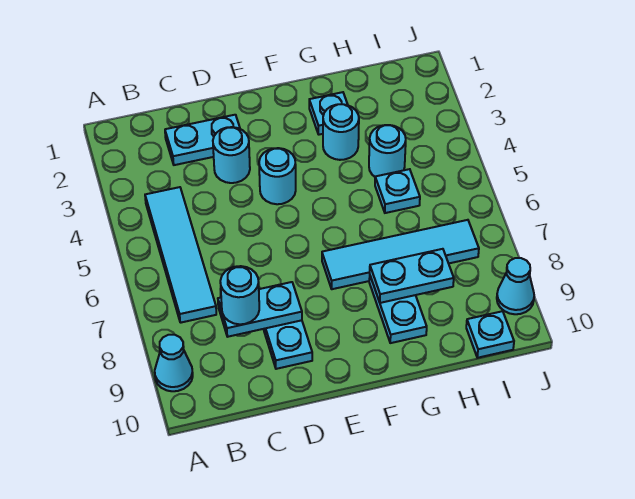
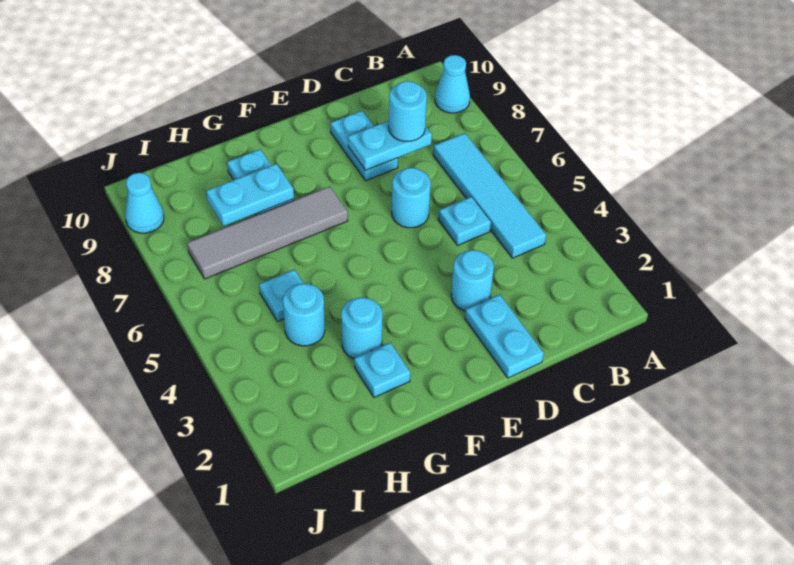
cyan plate C2:D2 level 1 -> cyan plate D1:D2 level 1
cyan round brick E4 level 1 -> cyan round brick D6 level 1
cyan tile F7:I7 level 1 -> grey tile F7:I7 level 1
cyan plate I10 level 1 -> cyan plate C5 level 1

